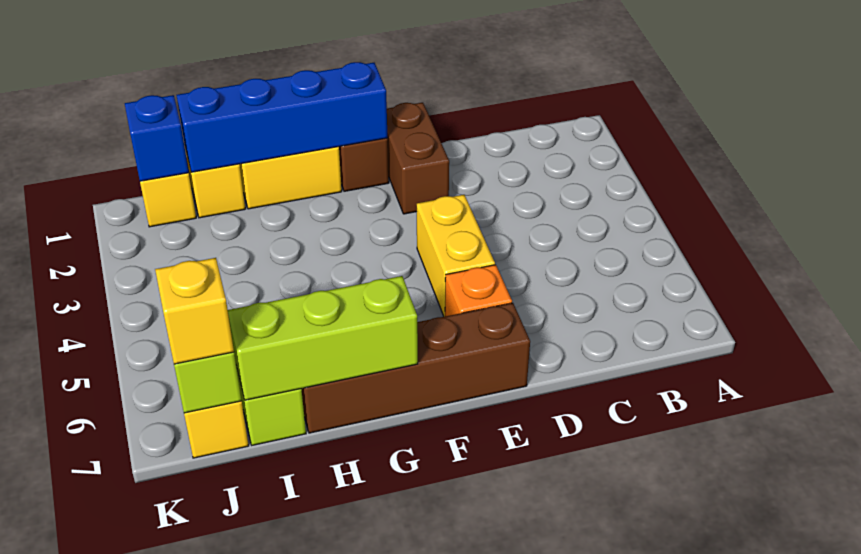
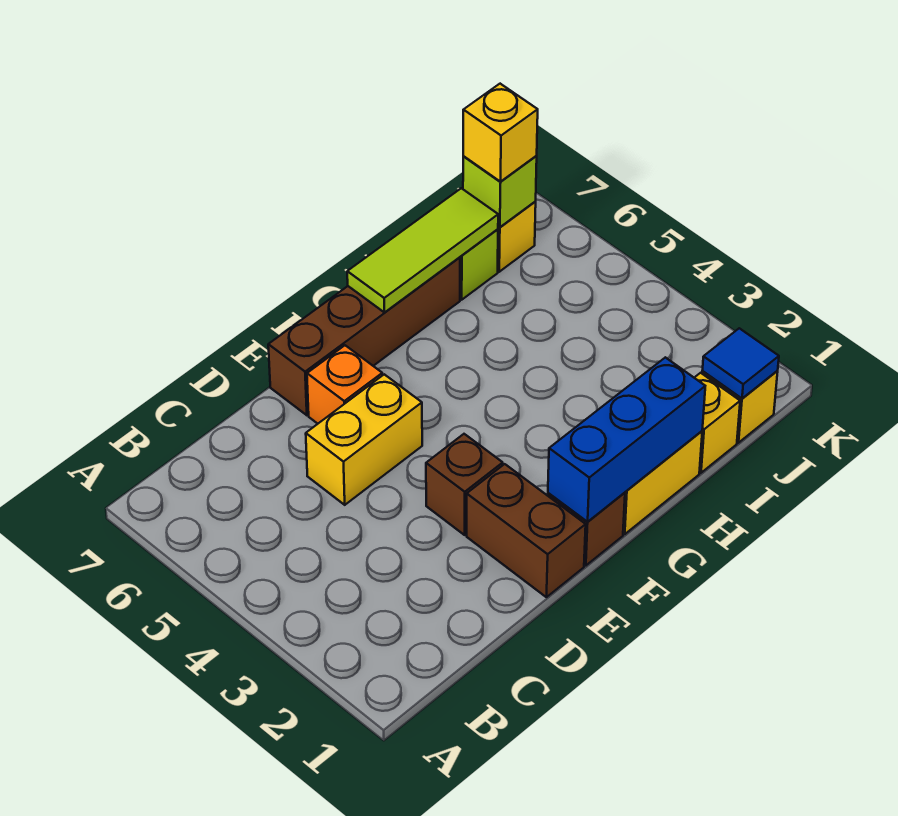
none -> brown brick E3 level 1
yellow brick E4:E5 level 1 -> yellow brick D5:E5 level 1
blue brick F1:I1 level 2 -> blue brick F1:H1 level 2
lime brick G7:I7 level 2 -> lime tile G7:I7 level 2
blue brick J1 level 2 -> blue tile J1 level 2

